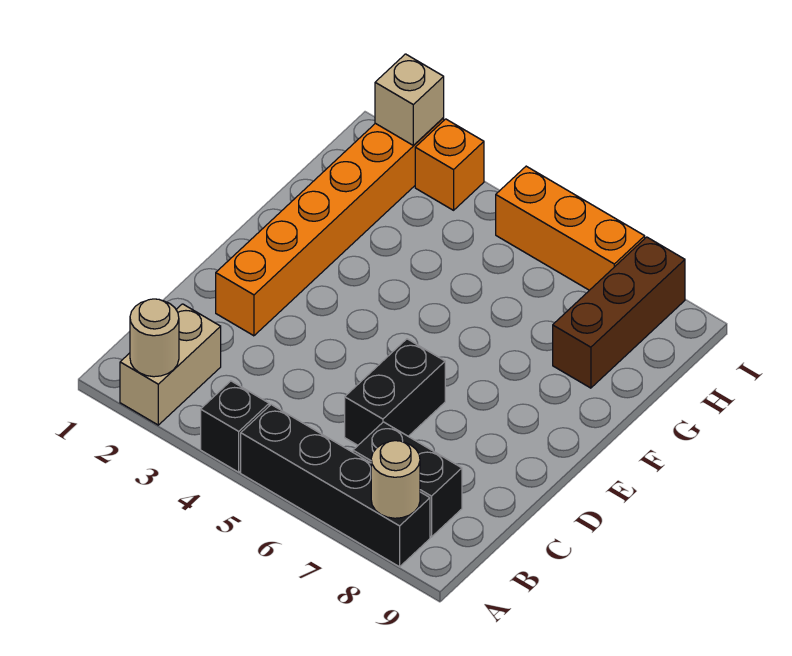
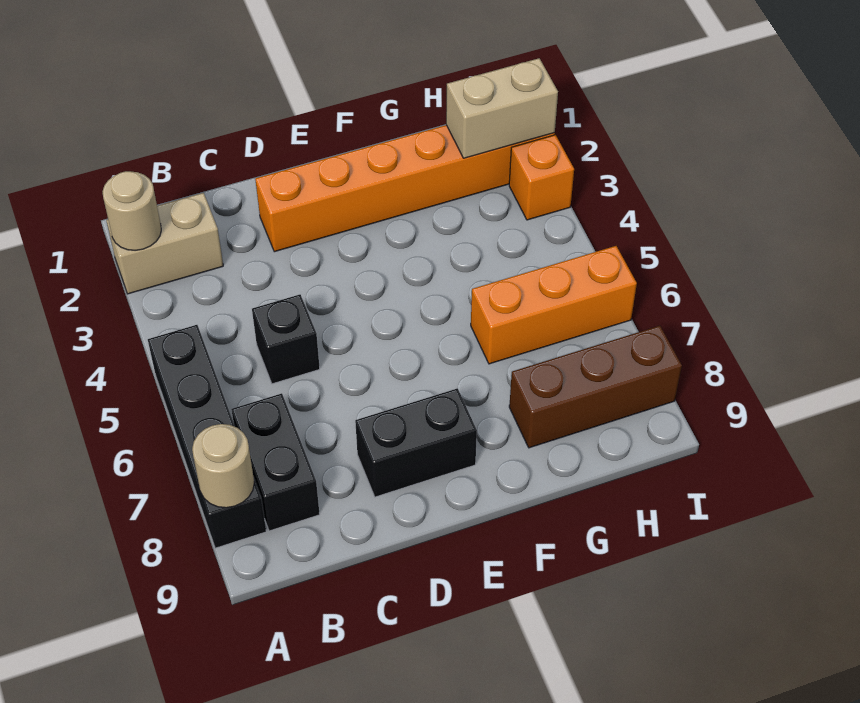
black brick A4 level 1 -> black brick C5 level 1
black brick C6:D6 level 1 -> black brick D8:E8 level 1
tan brick I2 level 2 -> tan brick H2:I2 level 2
orange brick I5:I7 level 1 -> orange brick G6:I6 level 1

